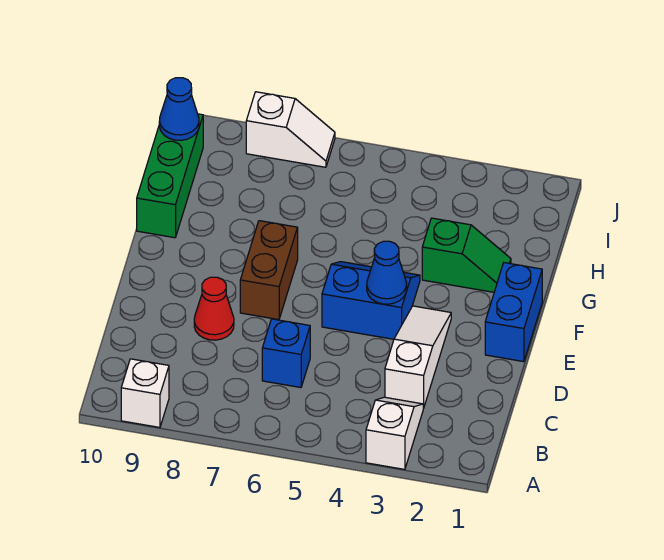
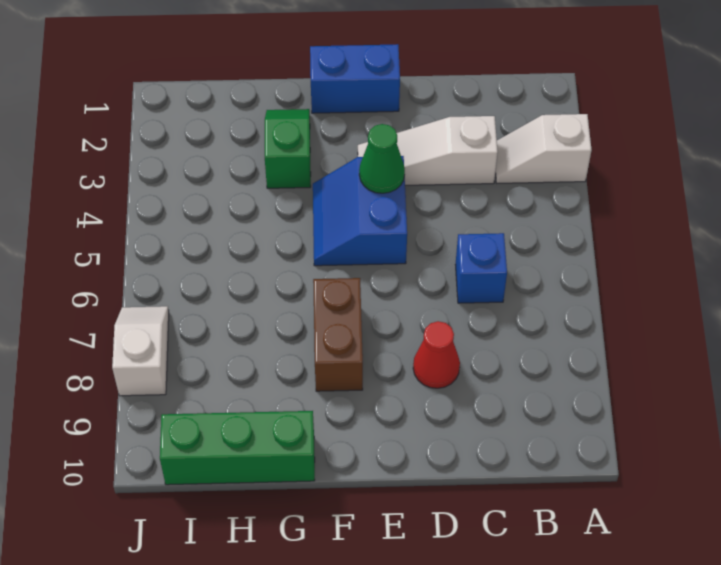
white brick A9 level 1 -> none
blue cone E4 level 2 -> green cone E4 level 2
brown brick E7:F7 level 1 -> brown brick F7:F8 level 1
blue cone I10 level 2 -> none

